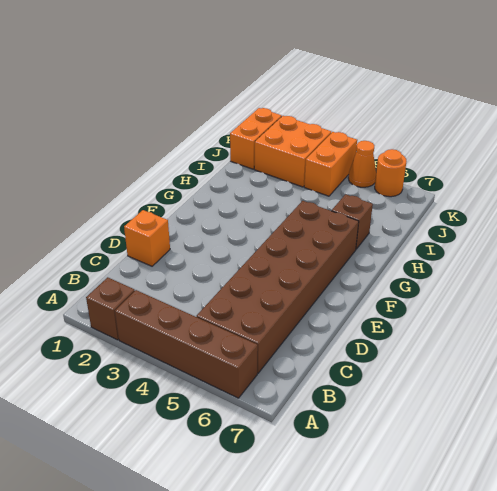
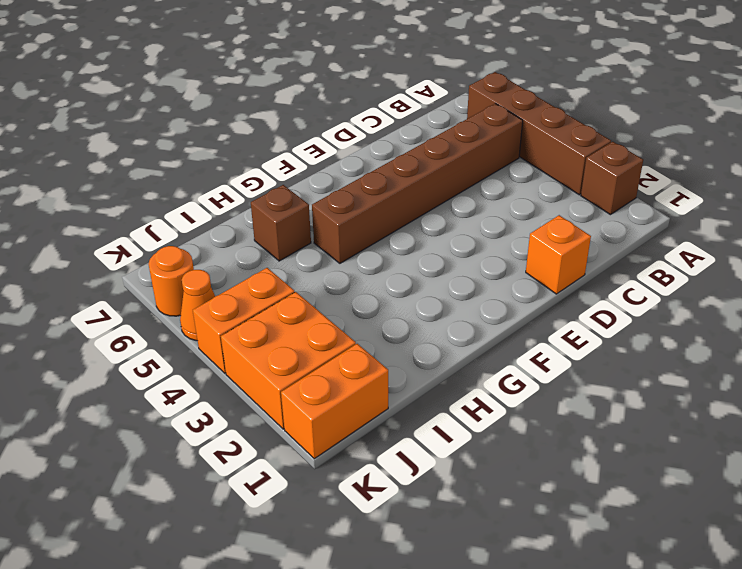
brown brick B5:G6 level 1 -> brown brick B5:G5 level 1

